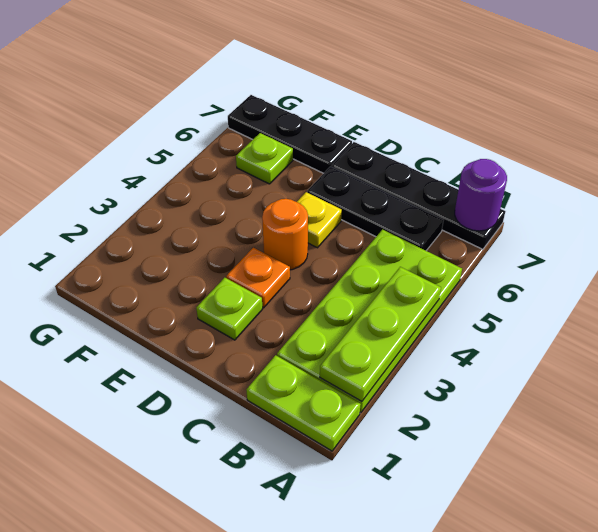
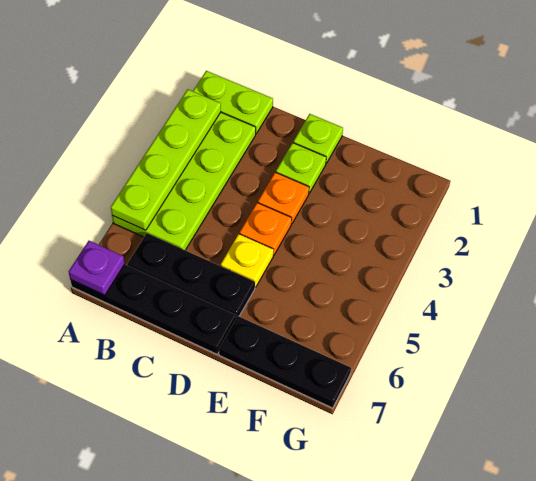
lime plate A2:A4 level 2 -> lime plate A2:A5 level 2
purple round brick A7 level 2 -> purple plate A7 level 2
orange round brick D4 level 1 -> orange plate D4 level 1
lime plate F6 level 1 -> lime plate D1 level 1

